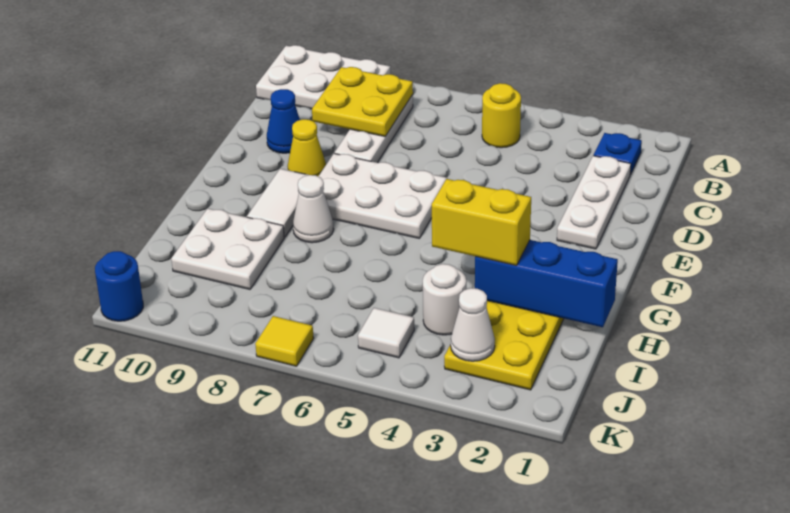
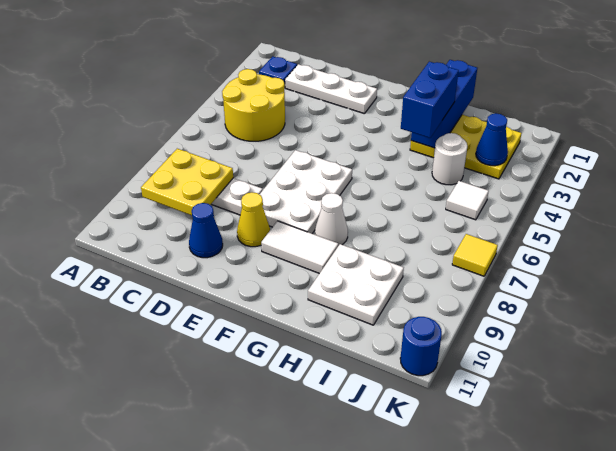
white plate A9:B11 level 1 -> none
yellow round brick B5 level 1 -> yellow round brick B4:C5 level 1
yellow brick H3:H4 level 3 -> blue brick H3:H4 level 3
white cone J3 level 2 -> blue cone J3 level 2

